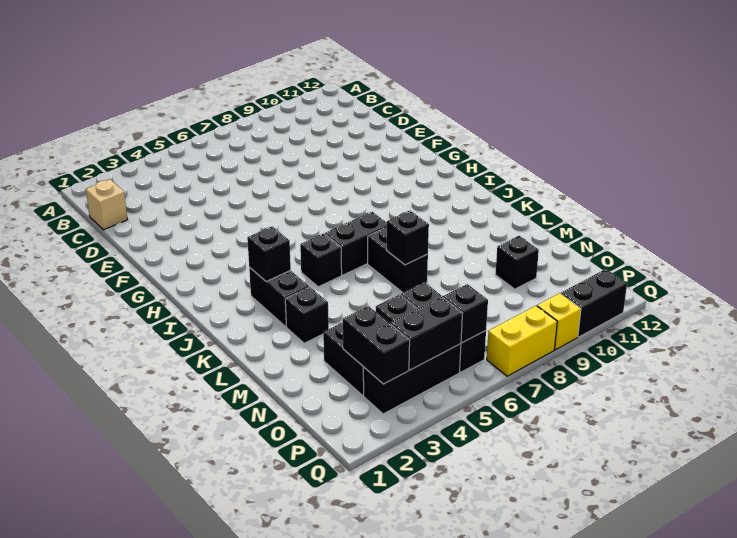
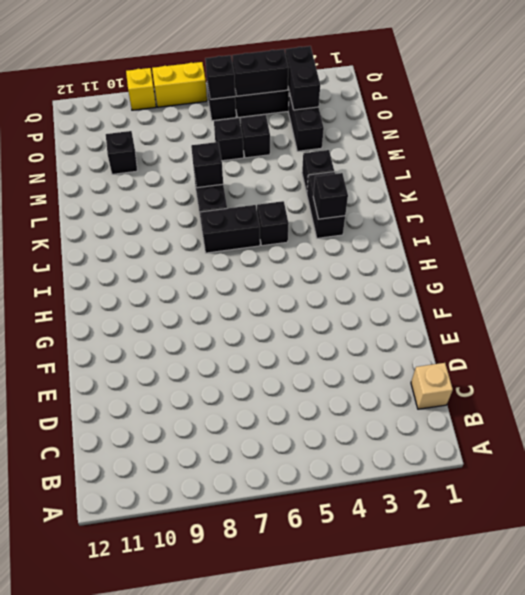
black brick Q10:Q11 level 1 -> none

